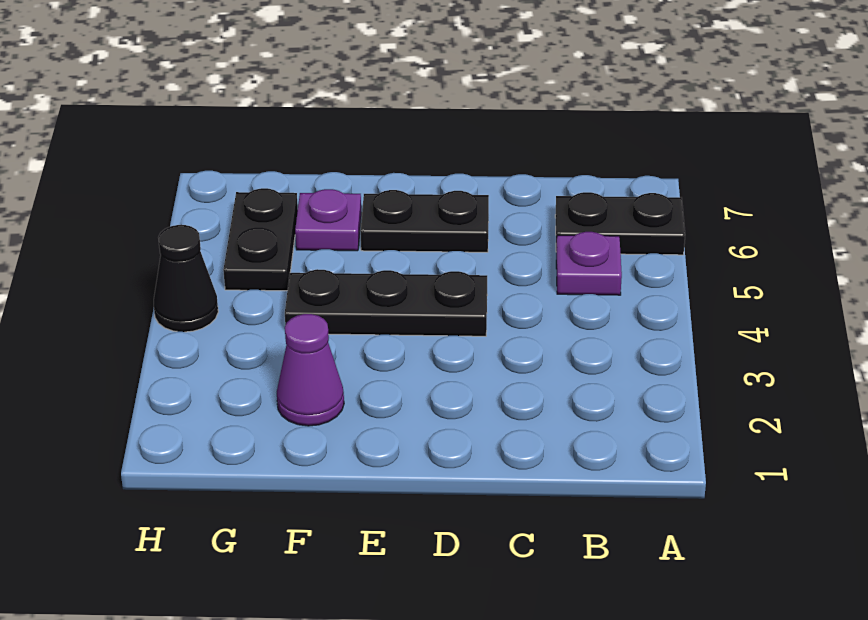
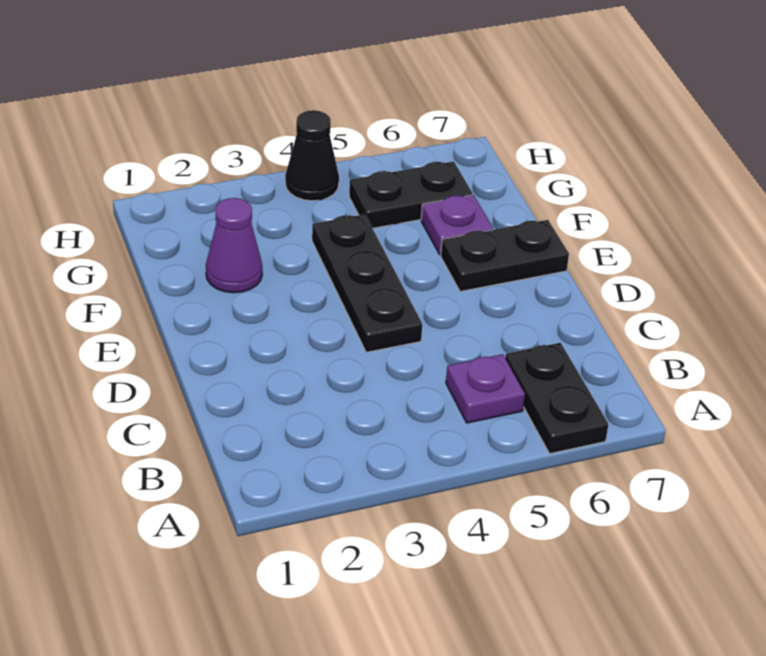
black plate D6:E6 level 1 -> black plate E6:E7 level 1

